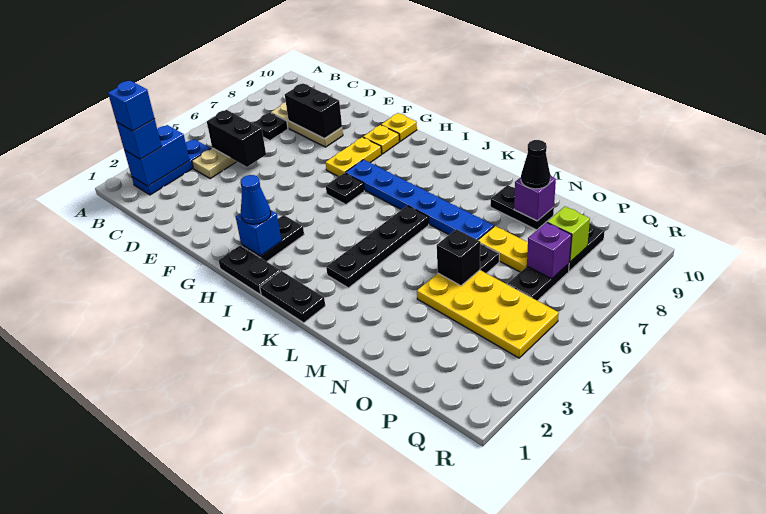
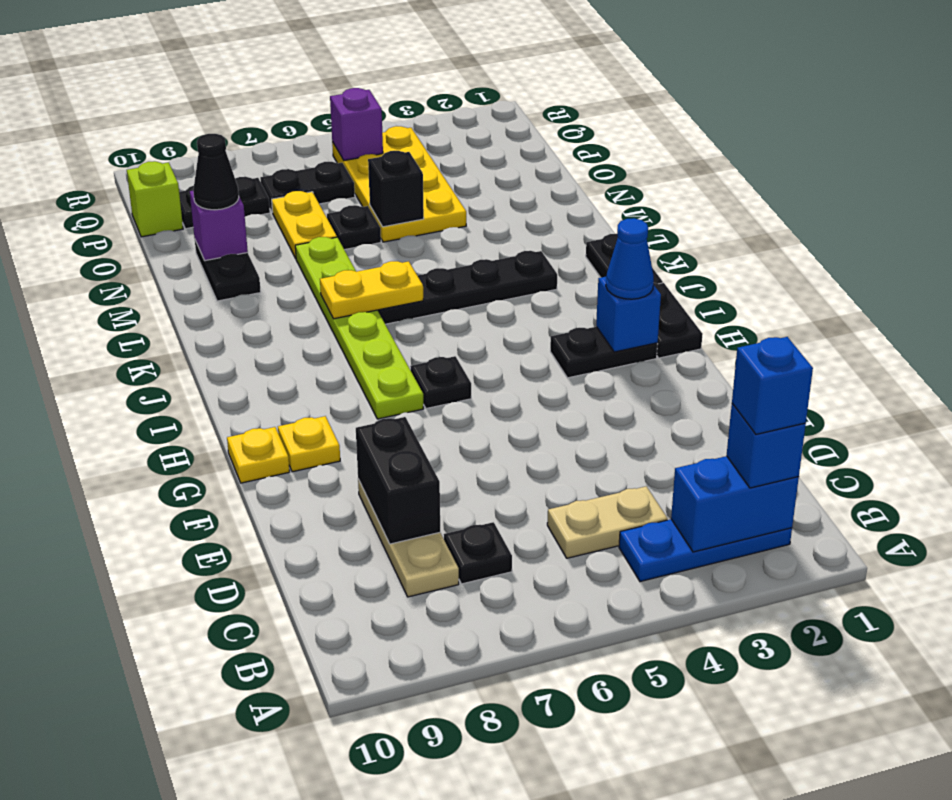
black brick C5:D5 level 2 -> none
yellow plate G7:G8 level 1 -> yellow plate K6:K7 level 2
blue plate H7:M7 level 1 -> lime plate H7:M7 level 1
purple brick P7 level 2 -> purple brick Q5 level 2
lime brick P8 level 2 -> lime brick P10 level 1

